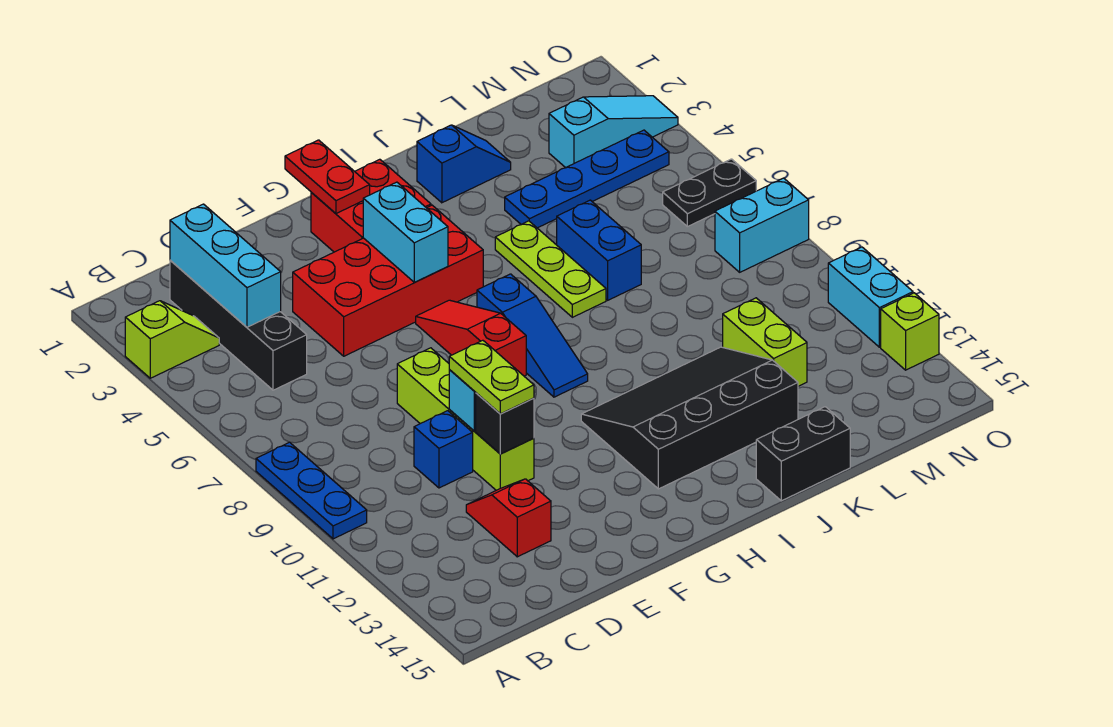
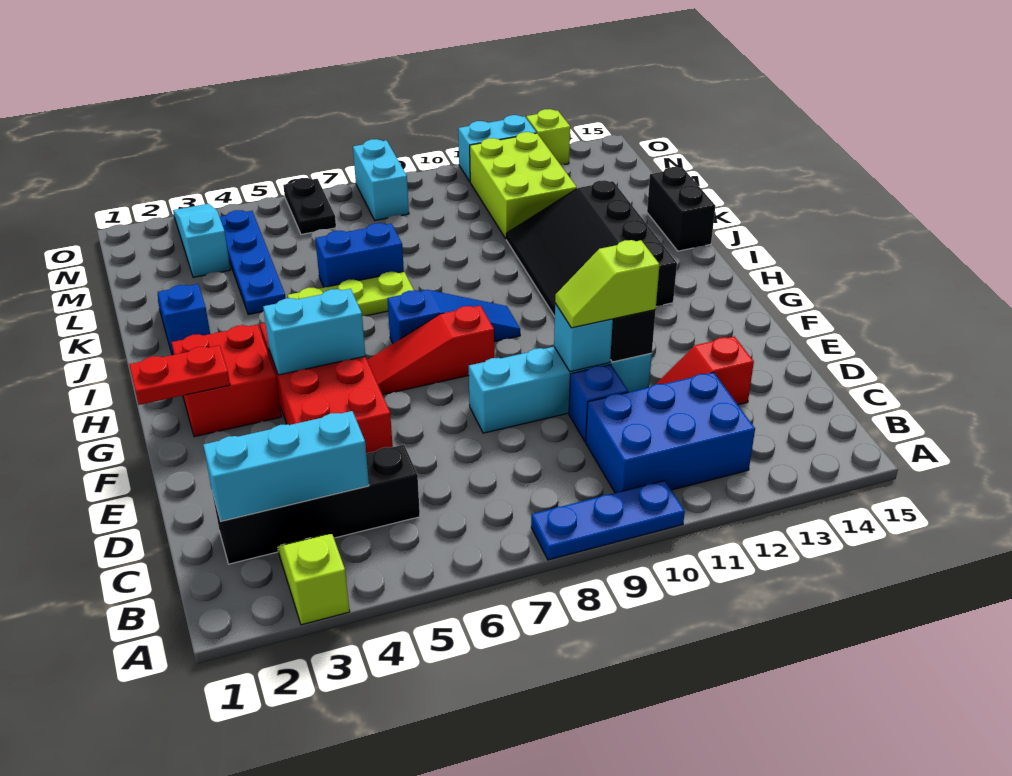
none -> blue brick B10:C12 level 1
lime brick E8:E11 level 1 -> cyan brick E8:E11 level 1
lime plate E10:E11 level 3 -> lime slope E10:E11 level 3 top 11
lime brick L11:L12 level 1 -> lime brick L11:N12 level 1

